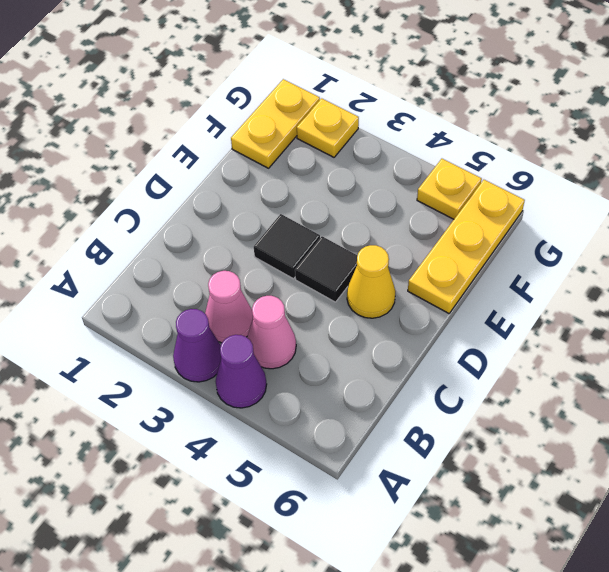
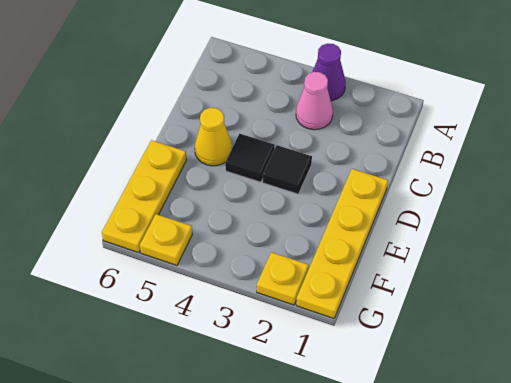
purple cone A4 level 1 -> none
pink cone B4 level 1 -> none
yellow plate F1:G1 level 1 -> yellow plate D1:G1 level 1

